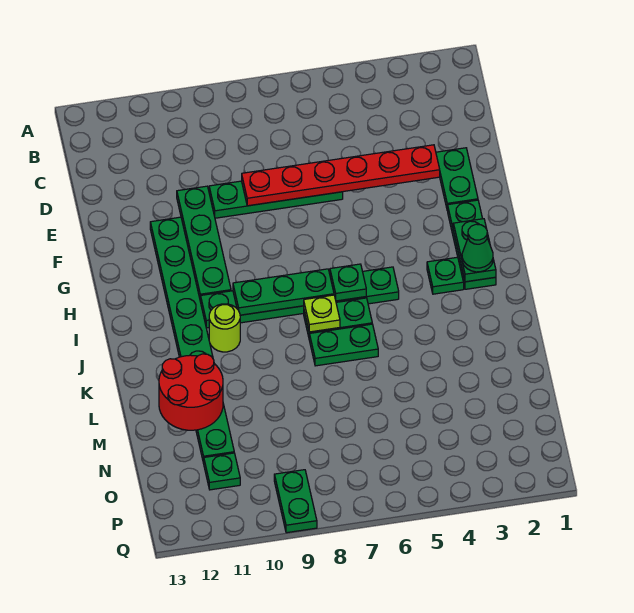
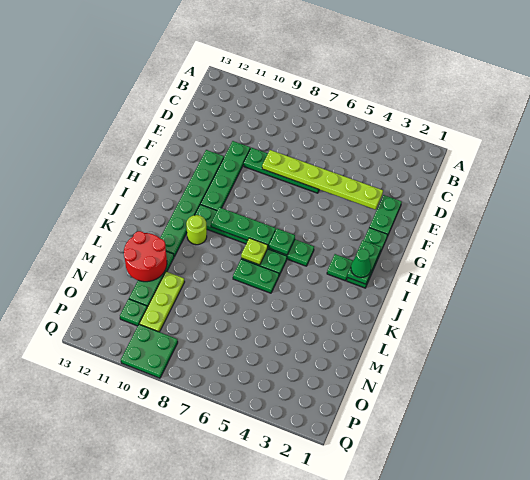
red plate E3:E8 level 2 -> lime plate E3:E8 level 2
none -> lime plate M10:O10 level 1
green plate P9:Q9 level 1 -> green plate P9:Q10 level 1

